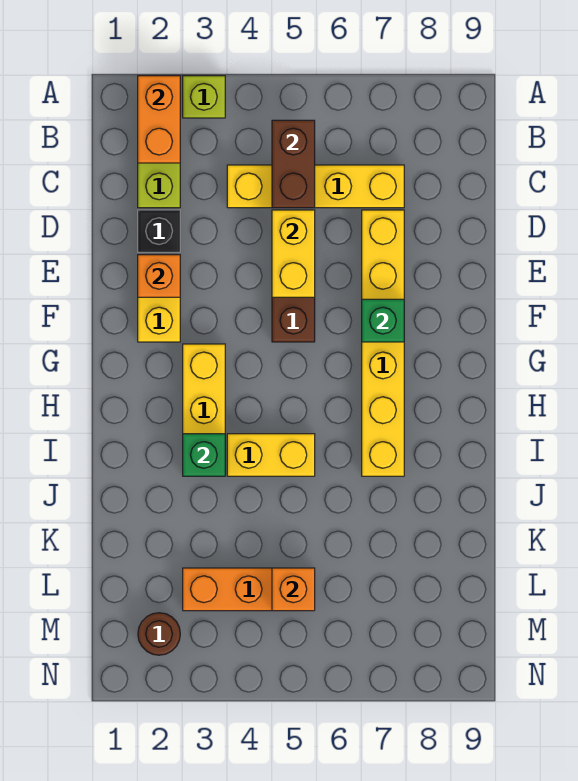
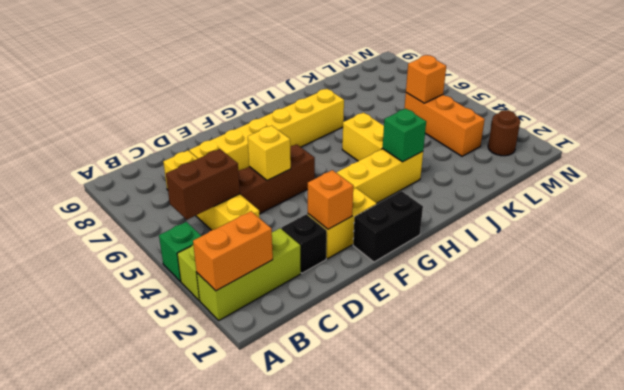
yellow brick D5:E5 level 2 -> yellow brick E5 level 2
none -> black brick F1:G1 level 1
green brick F7 level 2 -> green brick A4 level 1

